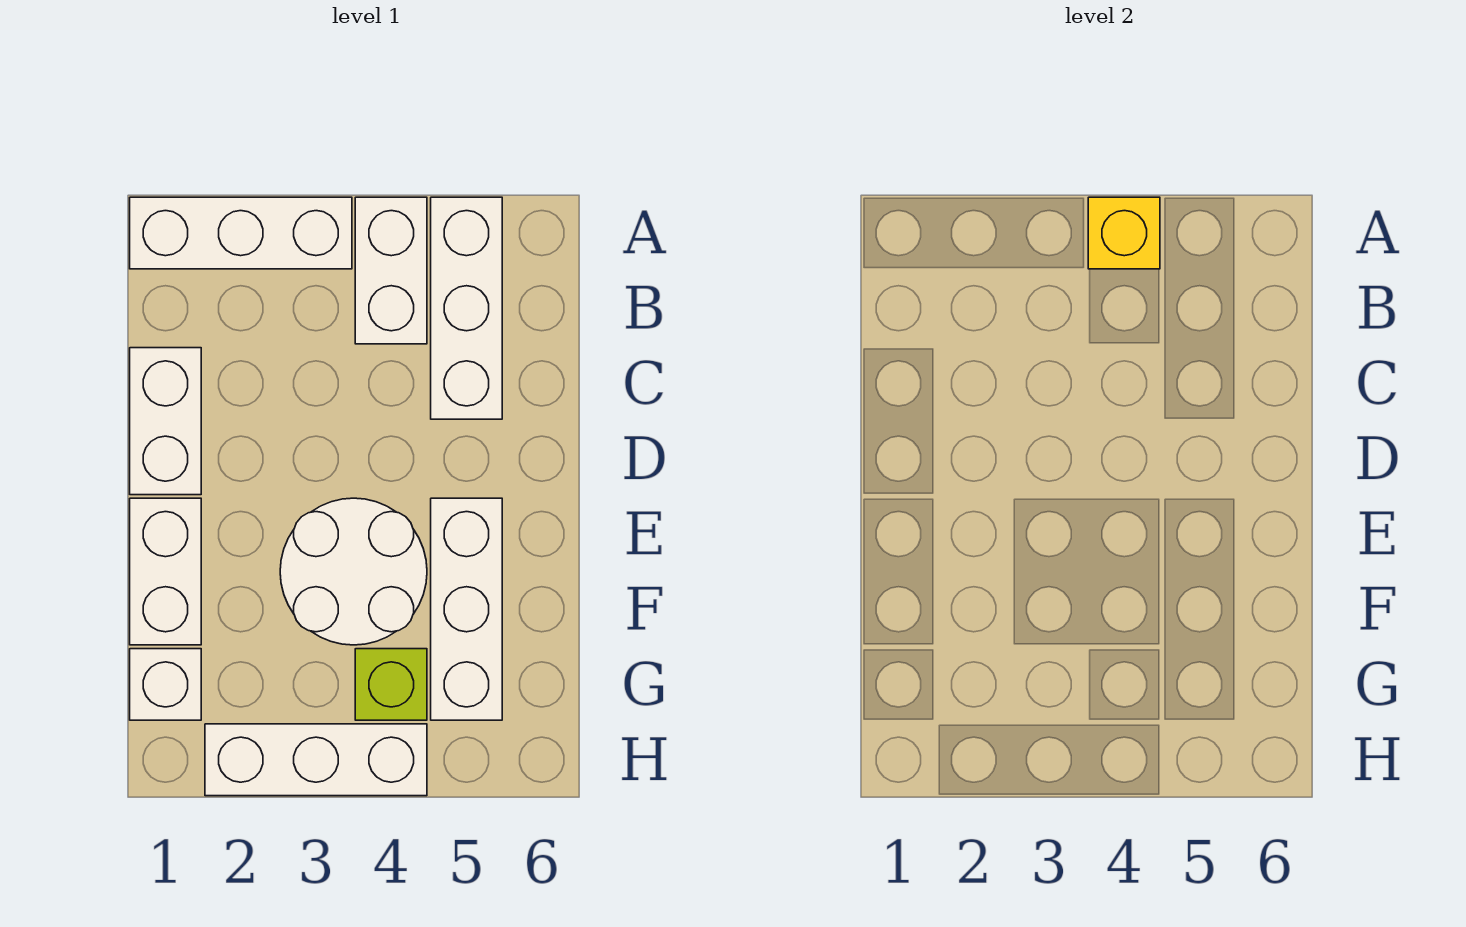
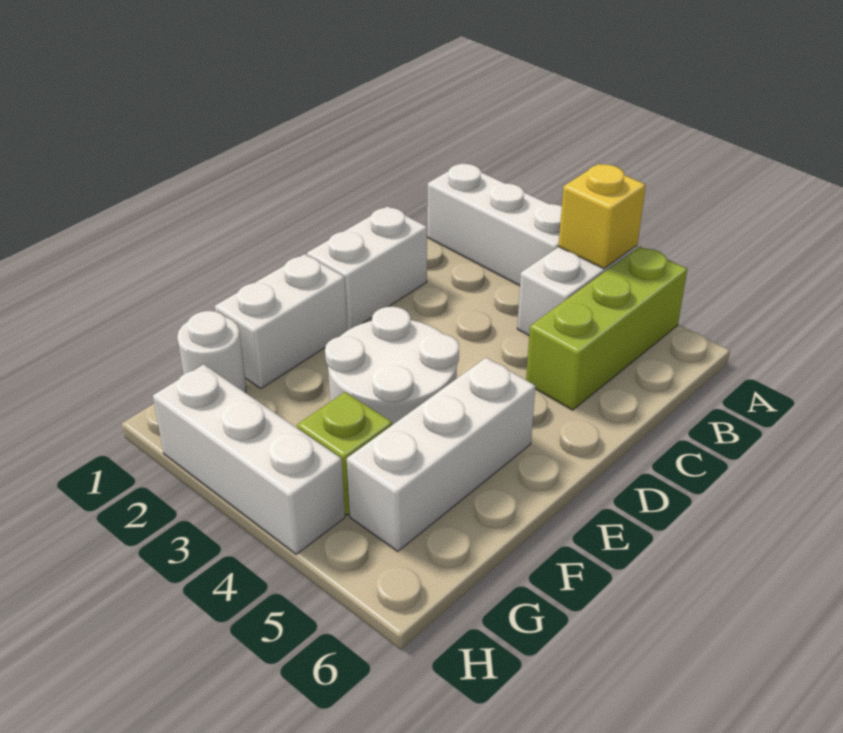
white brick A5:C5 level 1 -> lime brick A5:C5 level 1
white brick G1 level 1 -> white round brick G1 level 1

